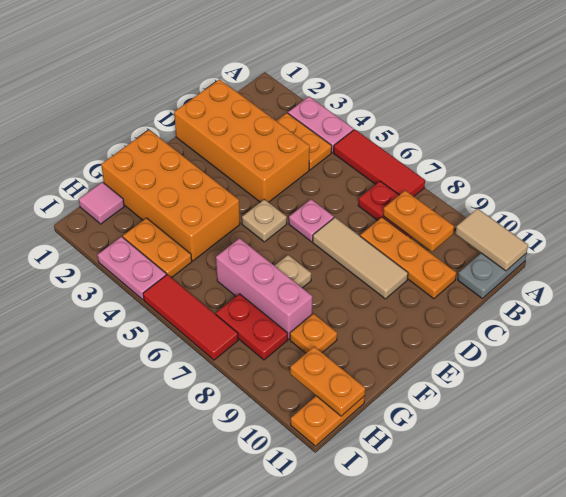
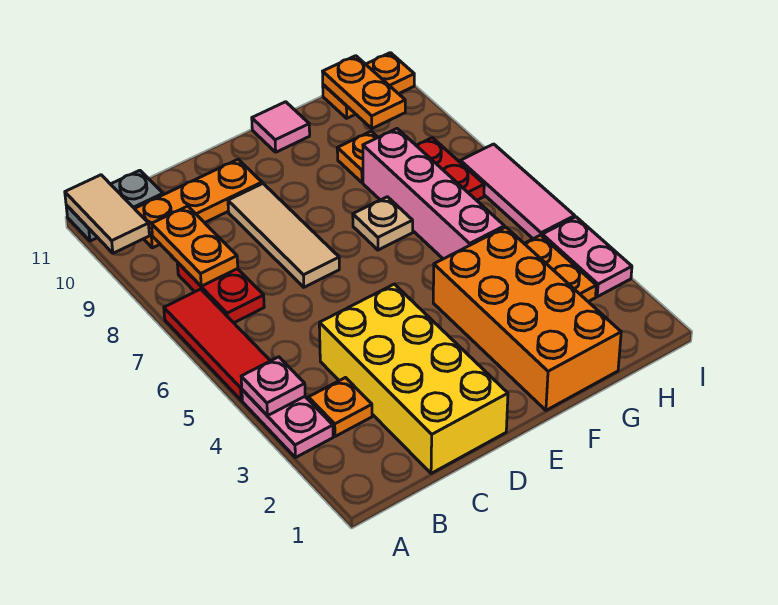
orange plate B3:B4 level 1 -> orange plate B3 level 1
orange brick C1:D4 level 1 -> yellow brick C1:D4 level 1
orange plate C8:C10 level 1 -> orange plate B10:D10 level 1
pink plate D6 level 1 -> pink plate A4 level 2
tan plate E5 level 1 -> none
pink brick G6:G8 level 1 -> pink brick G5:G8 level 1
pink tile H1 level 1 -> pink tile F11 level 1
red tile I5:I7 level 1 -> pink tile I5:I7 level 1

